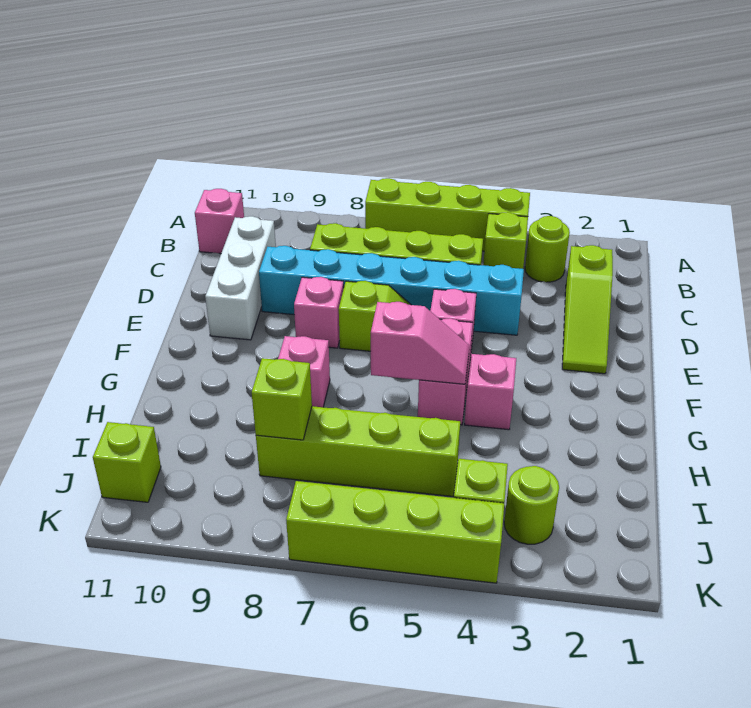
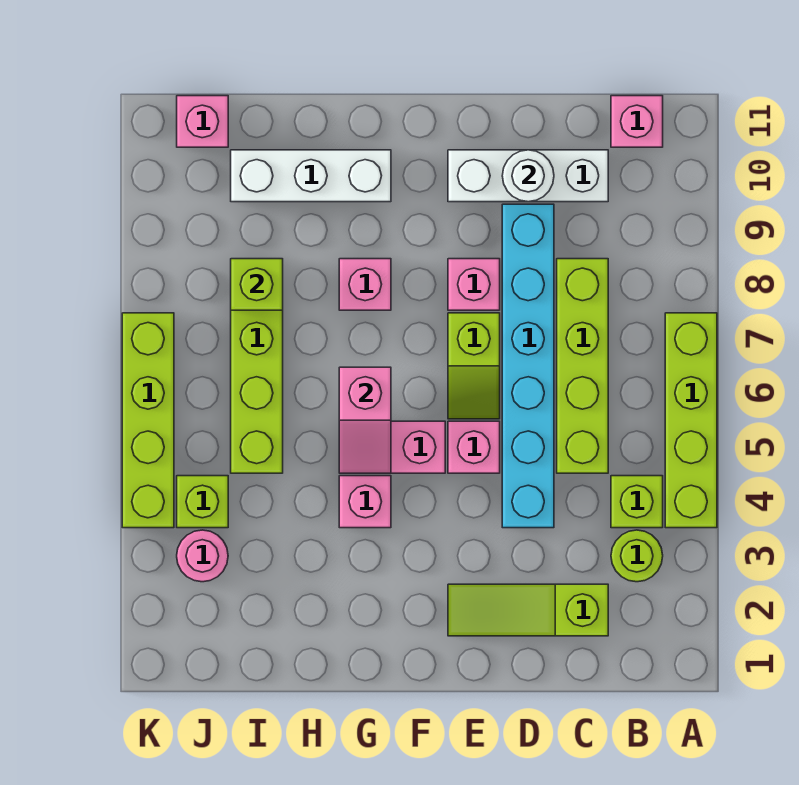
none -> white round brick D10 level 2
none -> white brick G10:I10 level 1
lime round brick J3 level 1 -> pink round brick J3 level 1
lime brick J11 level 1 -> pink brick J11 level 1

